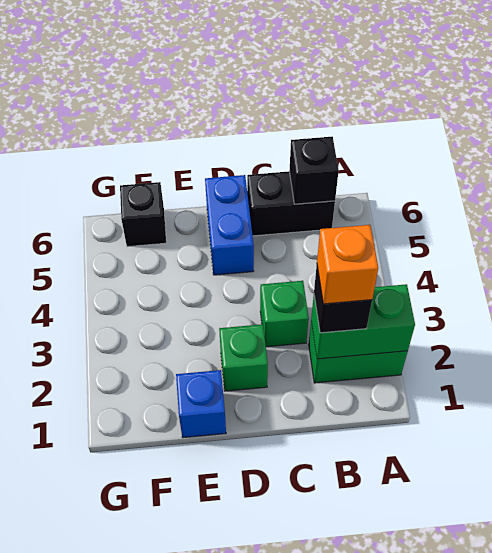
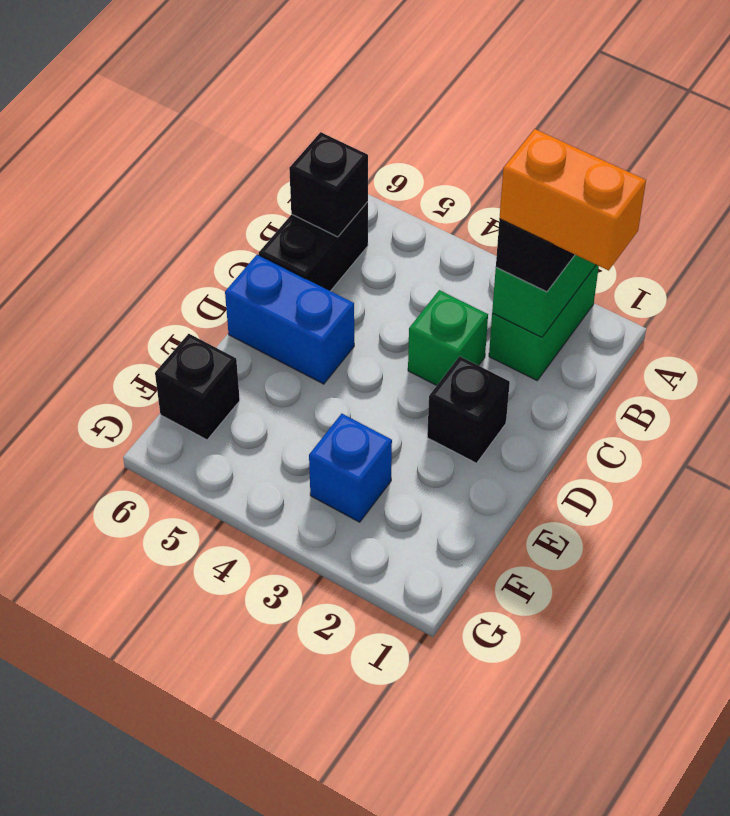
orange brick B2 level 4 -> orange brick B1:B2 level 4
green brick D2 level 1 -> black brick D2 level 1
blue brick E1 level 1 -> blue brick F3 level 1

